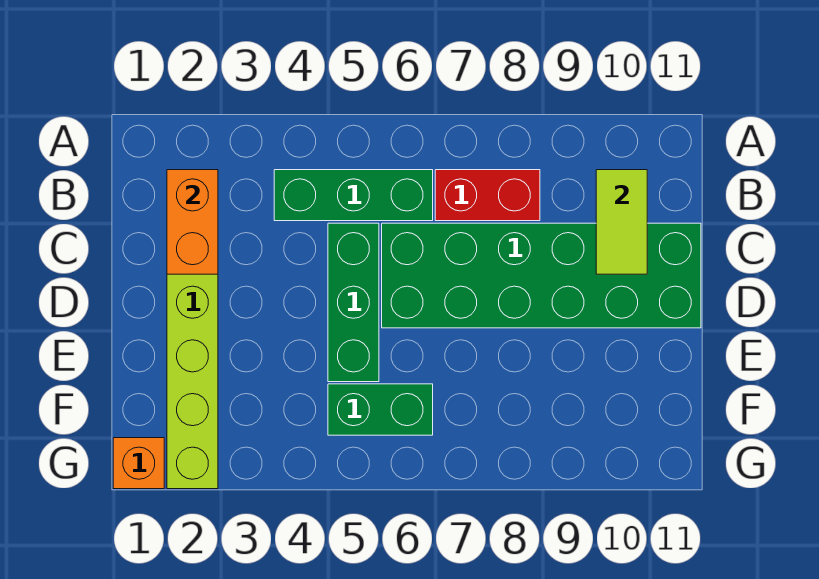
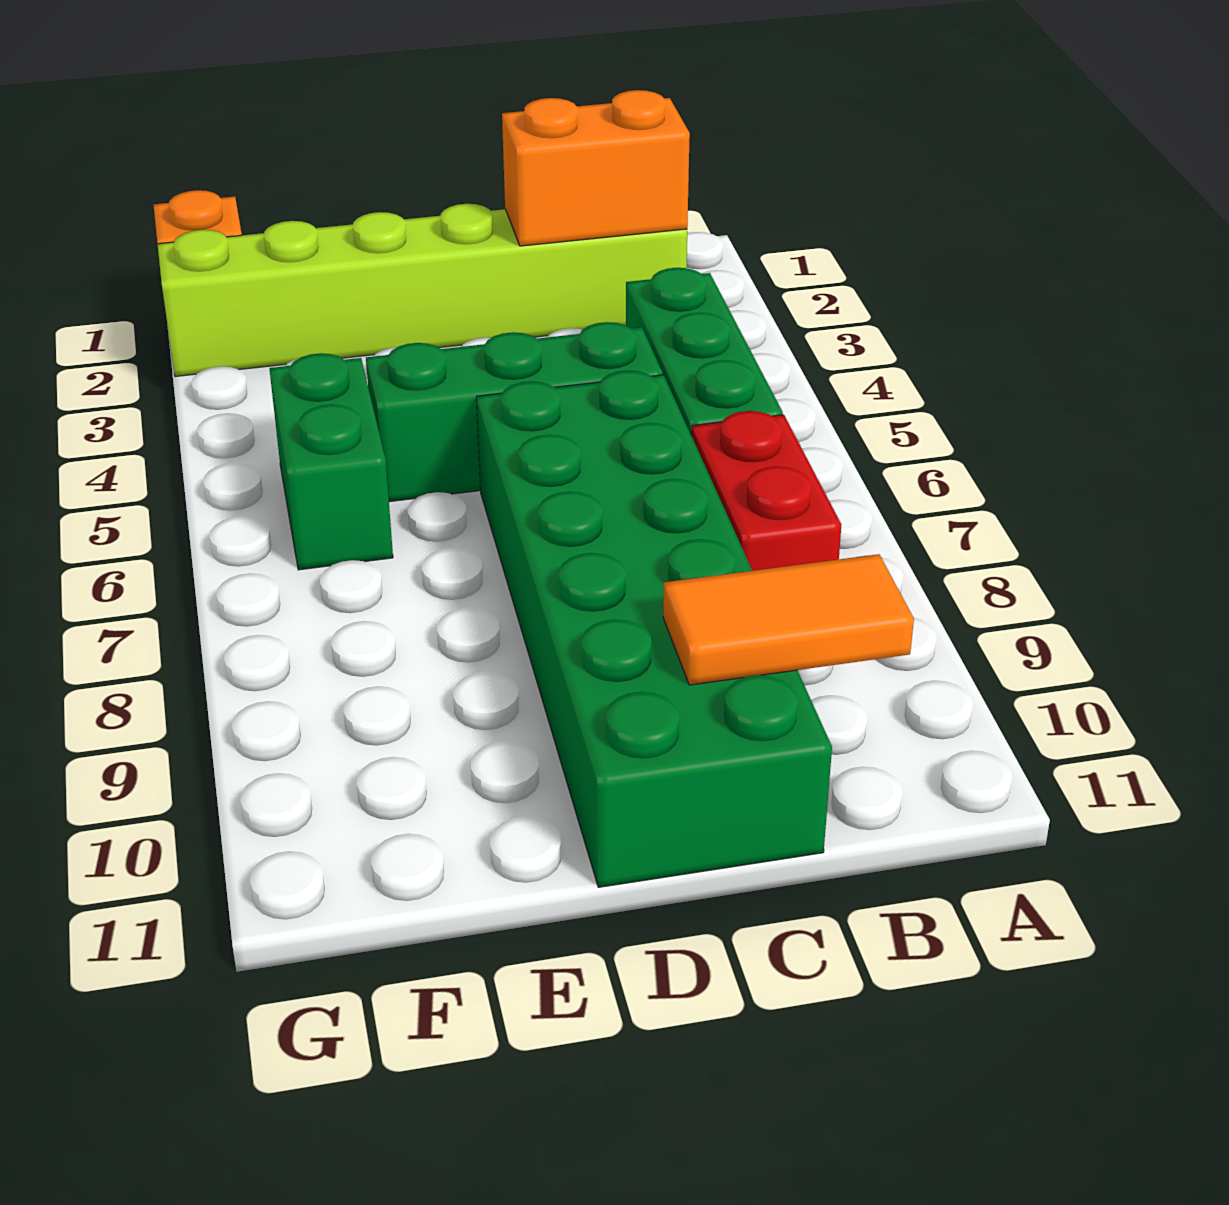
lime tile B10:C10 level 2 -> orange tile B10:C10 level 2

